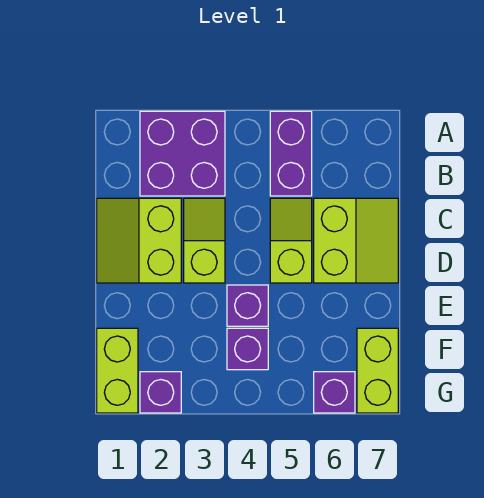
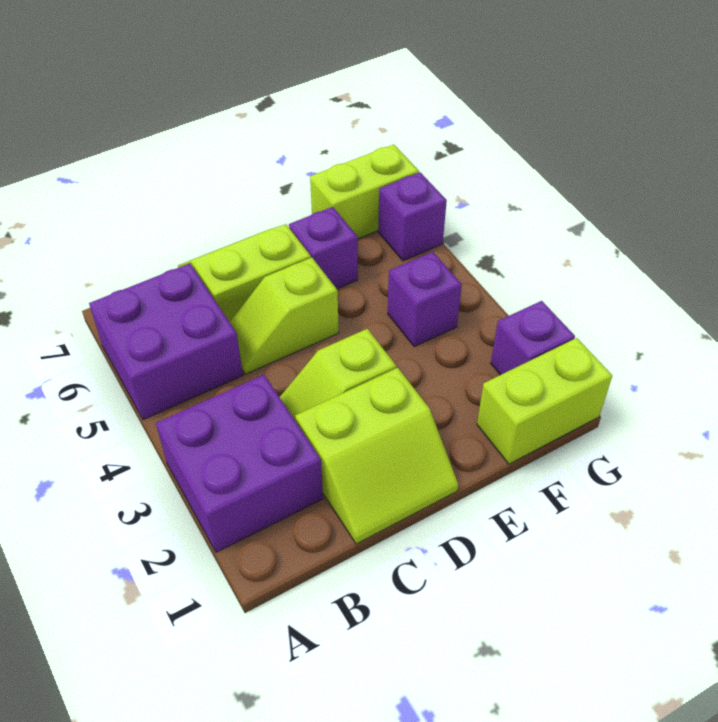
purple brick A5:B5 level 1 -> purple brick A5:B6 level 1
purple brick E4 level 1 -> purple brick E6 level 1

